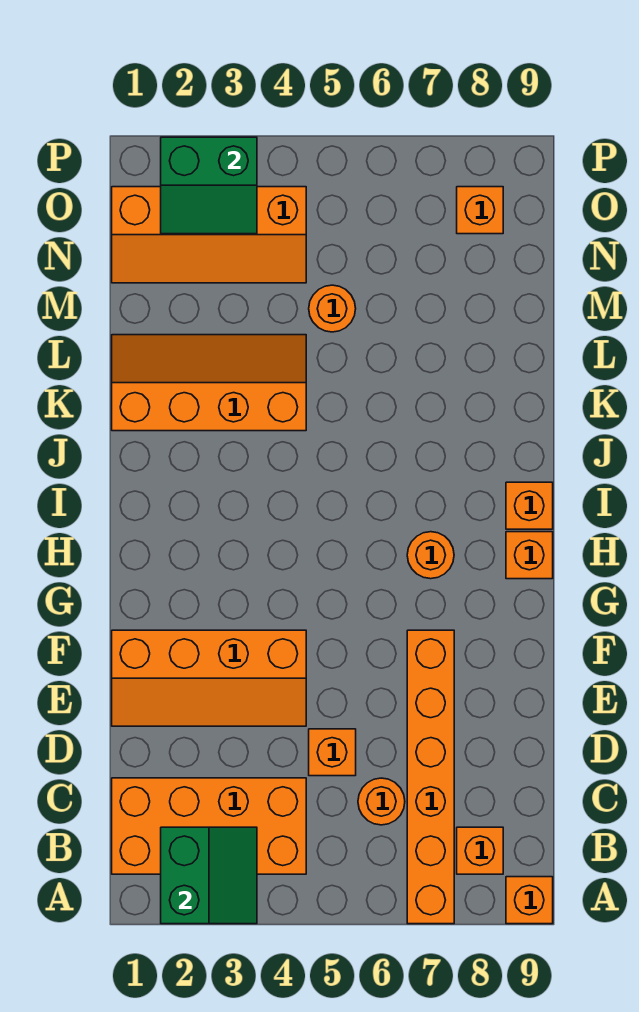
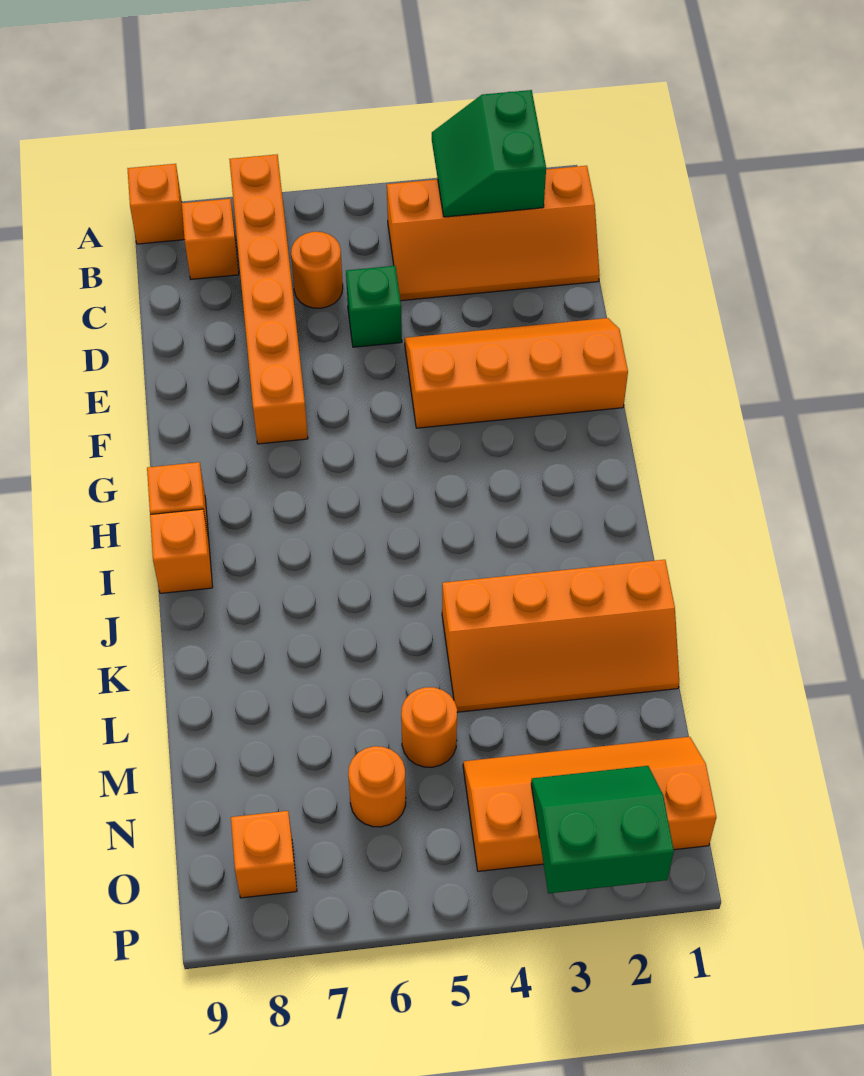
orange brick B1:C4 level 1 -> orange slope B1:C4 level 1 top B
orange brick D5 level 1 -> green brick D5 level 1
orange round brick H7 level 1 -> orange round brick N6 level 1

